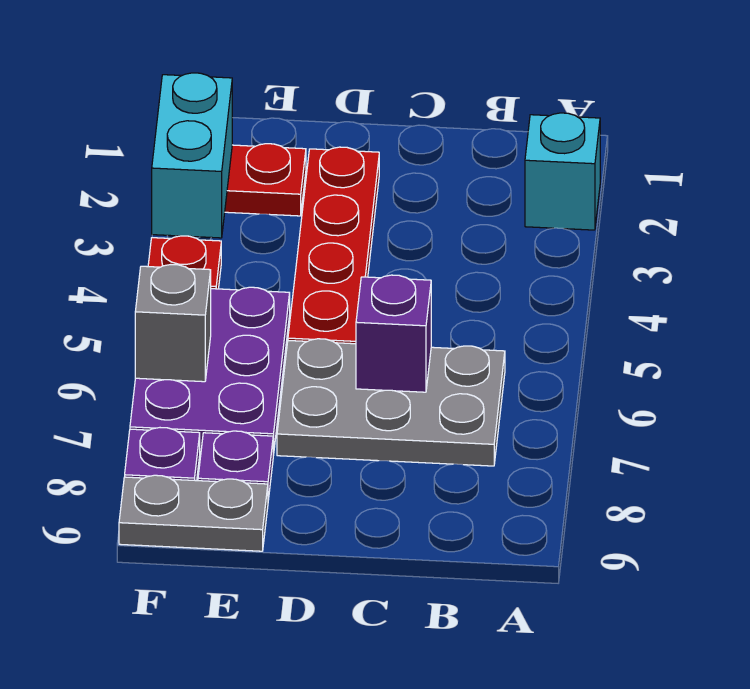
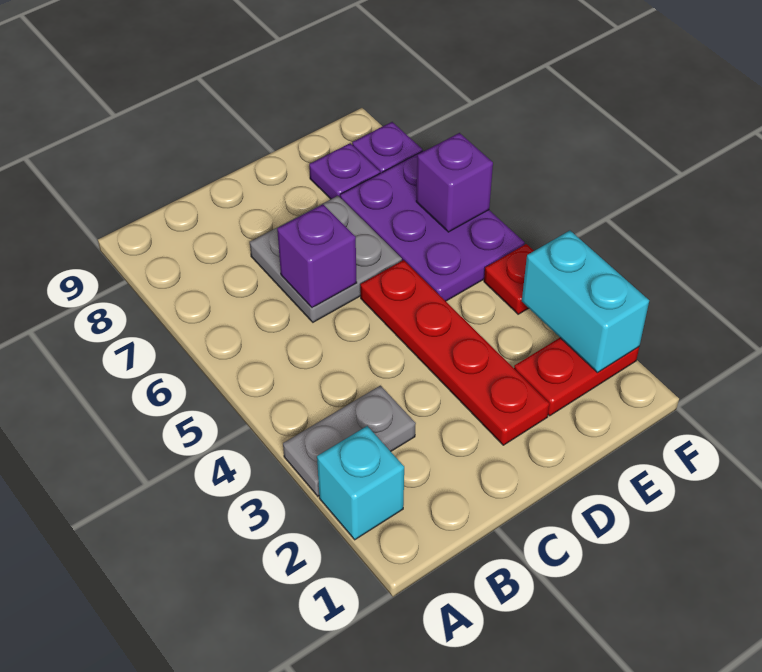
grey plate B6:D7 level 1 -> grey plate C6:D7 level 1
grey plate E9:F9 level 1 -> grey plate A3:B3 level 1
grey brick F6 level 2 -> purple brick F6 level 2

